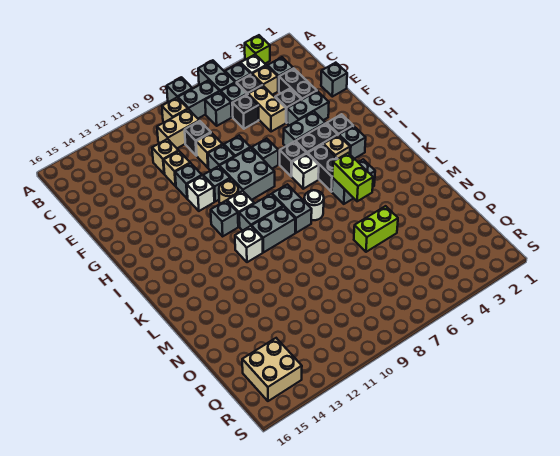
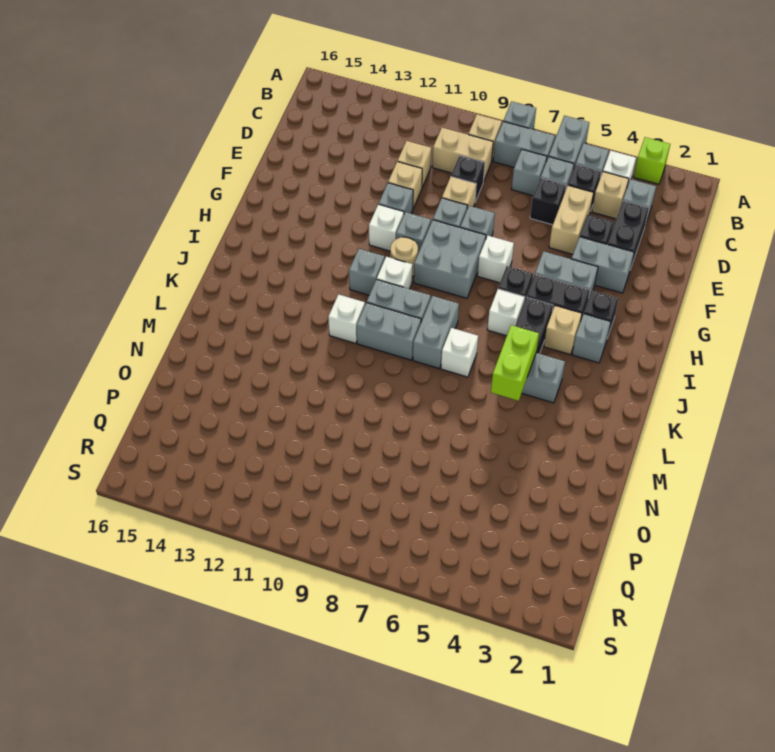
grey brick E1 level 1 -> none
grey brick G7 level 1 -> white brick G7 level 1
white round brick K7 level 1 -> white brick K7 level 1
lime brick N5:N6 level 1 -> none
tan brick Q14:R15 level 1 -> none

